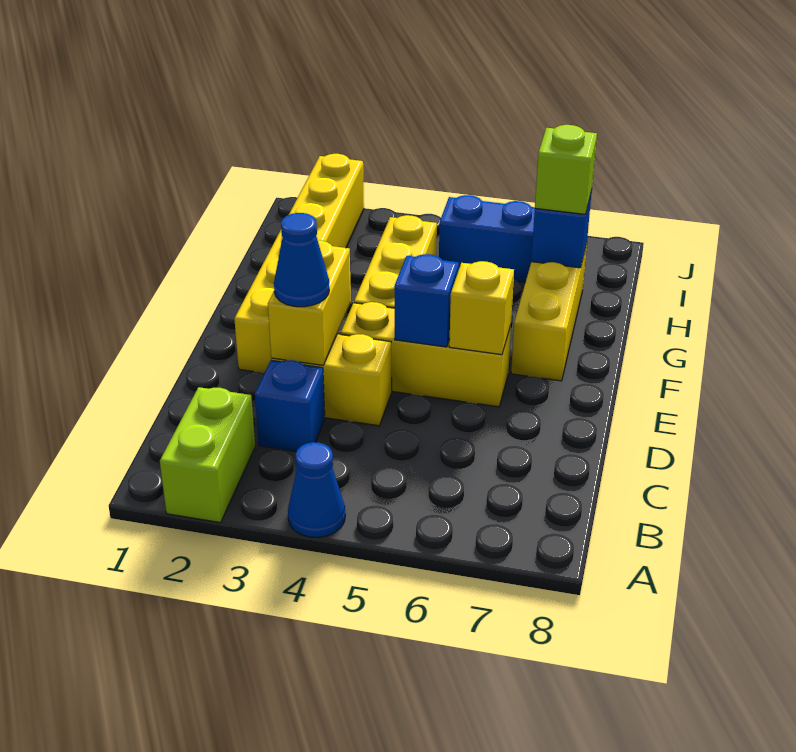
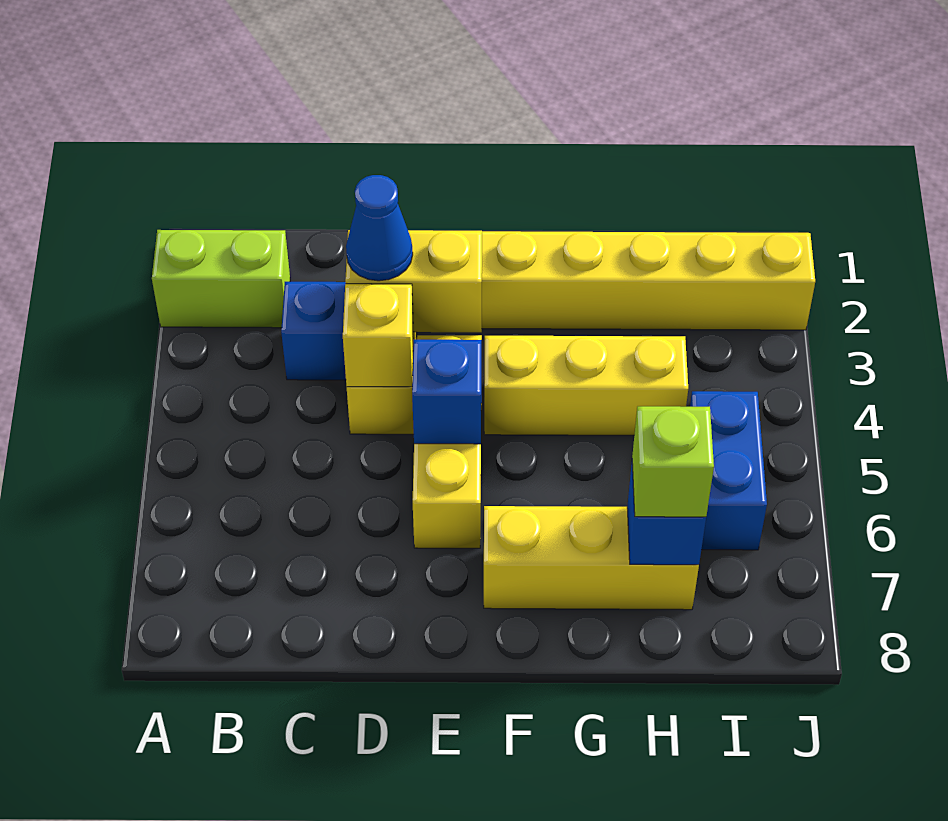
blue cone A4 level 1 -> none
yellow brick E6 level 2 -> yellow brick D4 level 2

